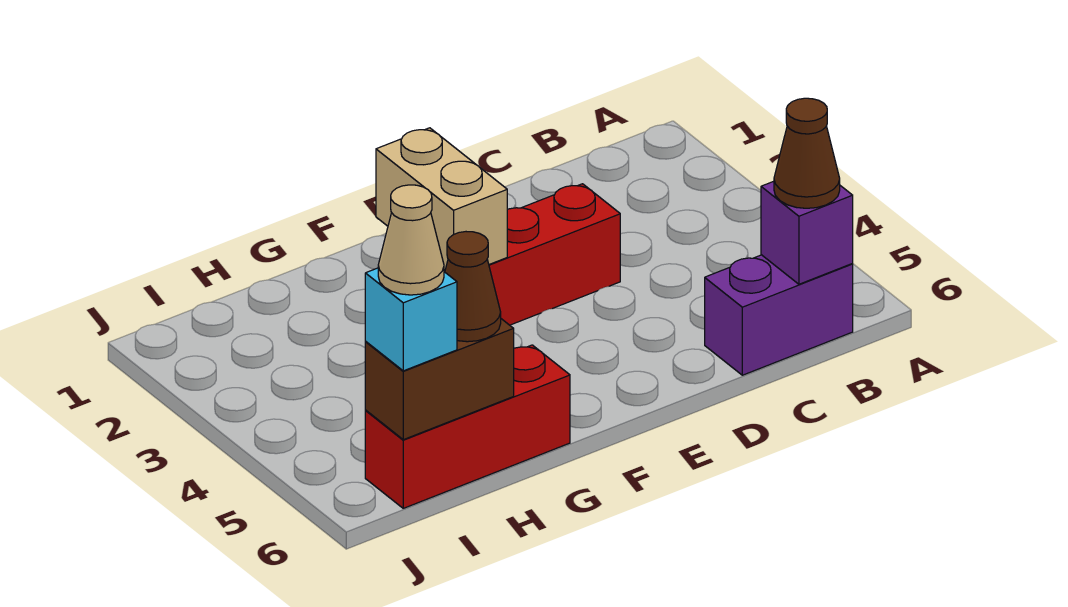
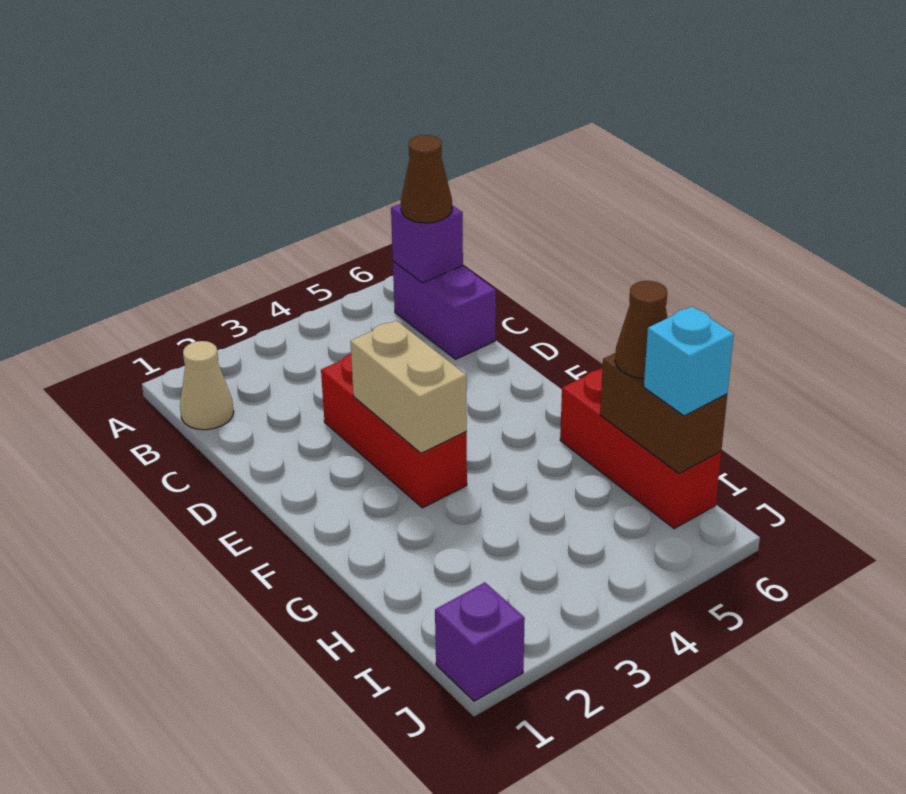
tan brick F2:F3 level 2 -> tan brick E3:F3 level 2
tan cone I6 level 4 -> tan cone B1 level 1
none -> purple brick J1 level 1

